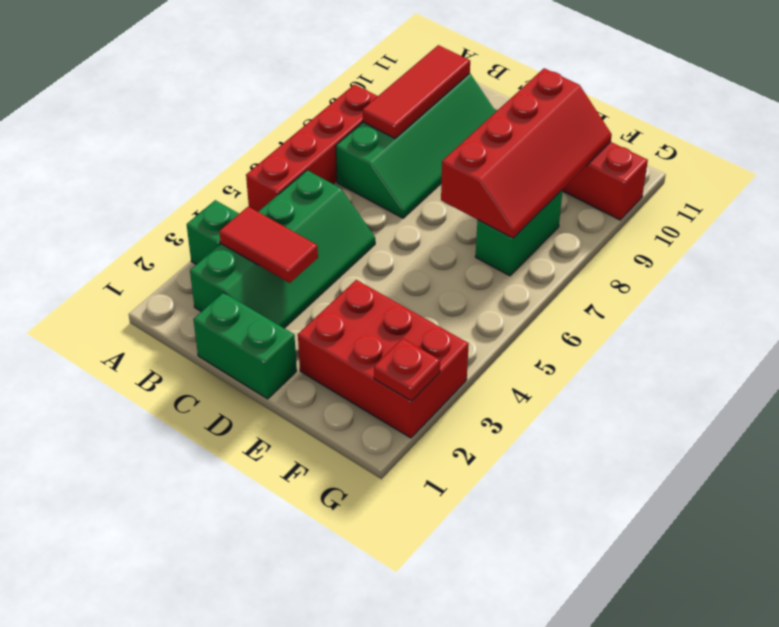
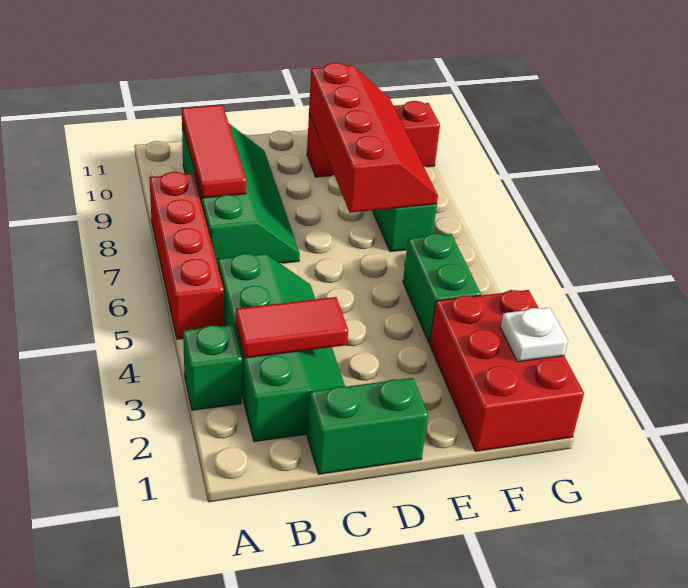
red brick E2:G3 level 1 -> red brick F1:G3 level 1
none -> green brick F4:F5 level 1
red plate G2 level 2 -> white plate G2 level 2

